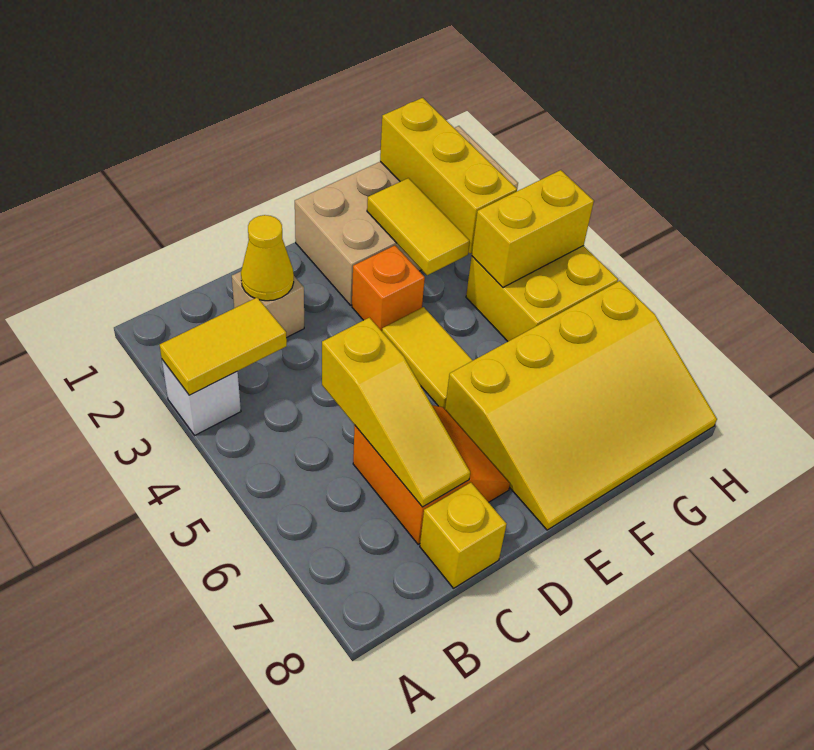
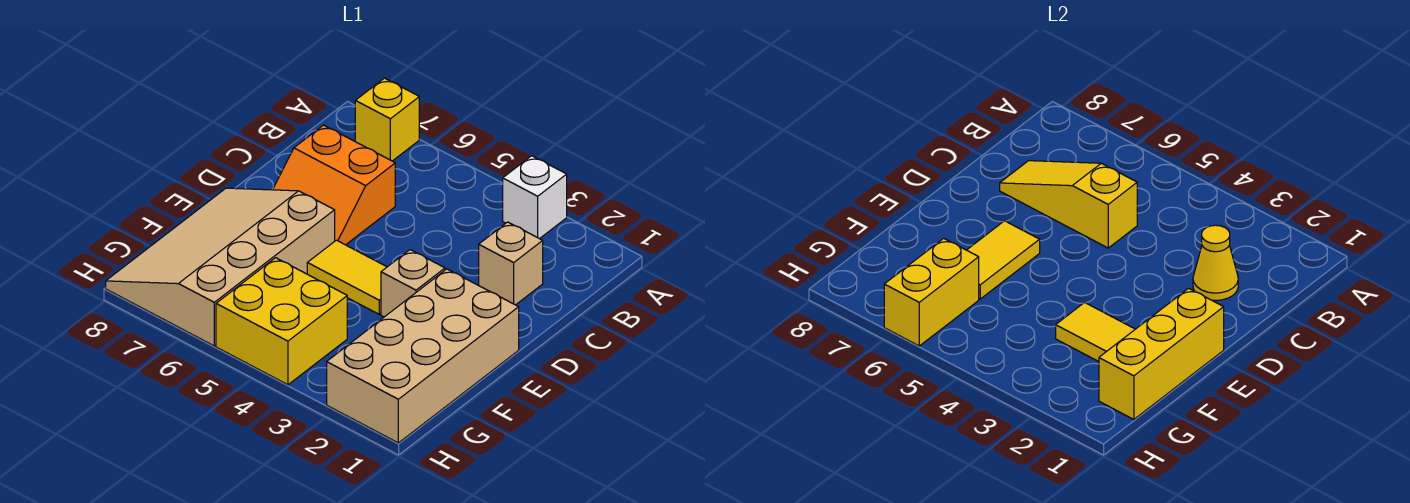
yellow tile A3:B3 level 2 -> yellow tile E6:F6 level 2
yellow brick C8 level 1 -> yellow brick A7 level 1
orange brick E3 level 1 -> tan brick E3 level 1
yellow slope E6:H8 level 1 top 6 -> tan slope E6:H8 level 1 top 6
yellow brick G1:G3 level 2 -> yellow brick E1:G1 level 2
yellow brick G4:H4 level 2 -> yellow brick G6:H6 level 2

